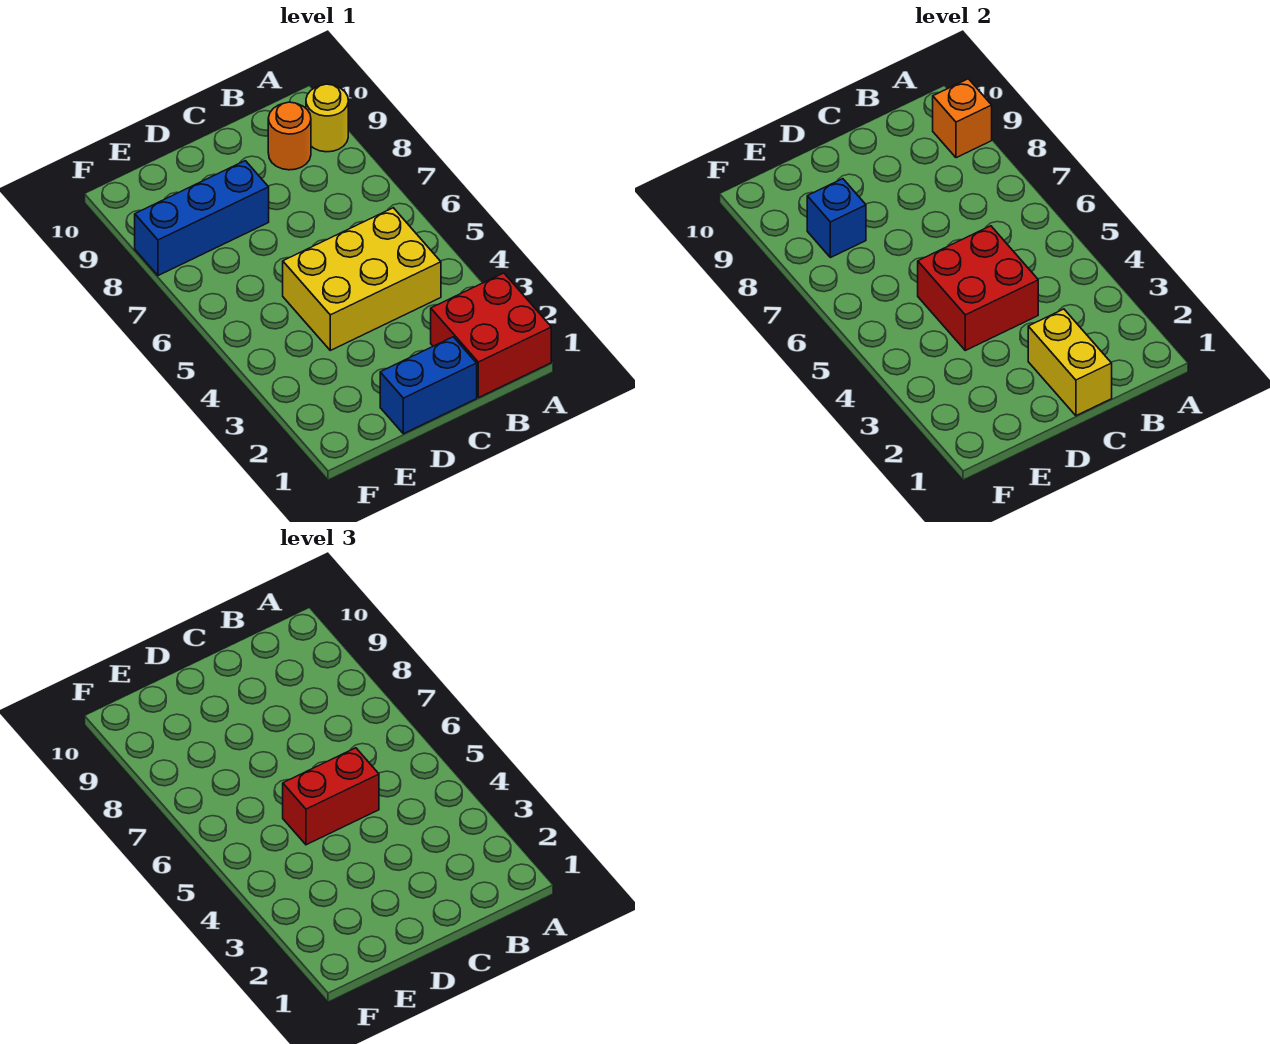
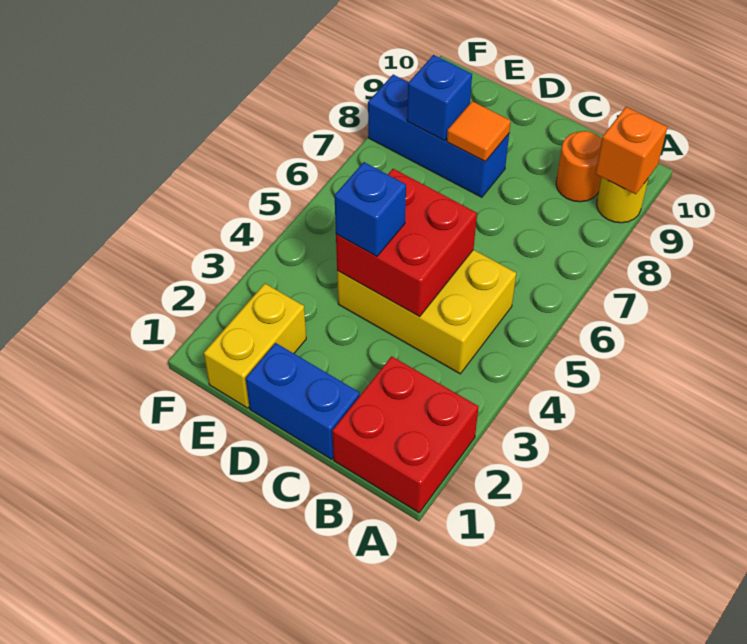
yellow brick C1:C2 level 2 -> yellow brick E1:E2 level 1
red brick C5:D5 level 3 -> none
none -> blue brick D4 level 3
none -> orange tile D8 level 2

